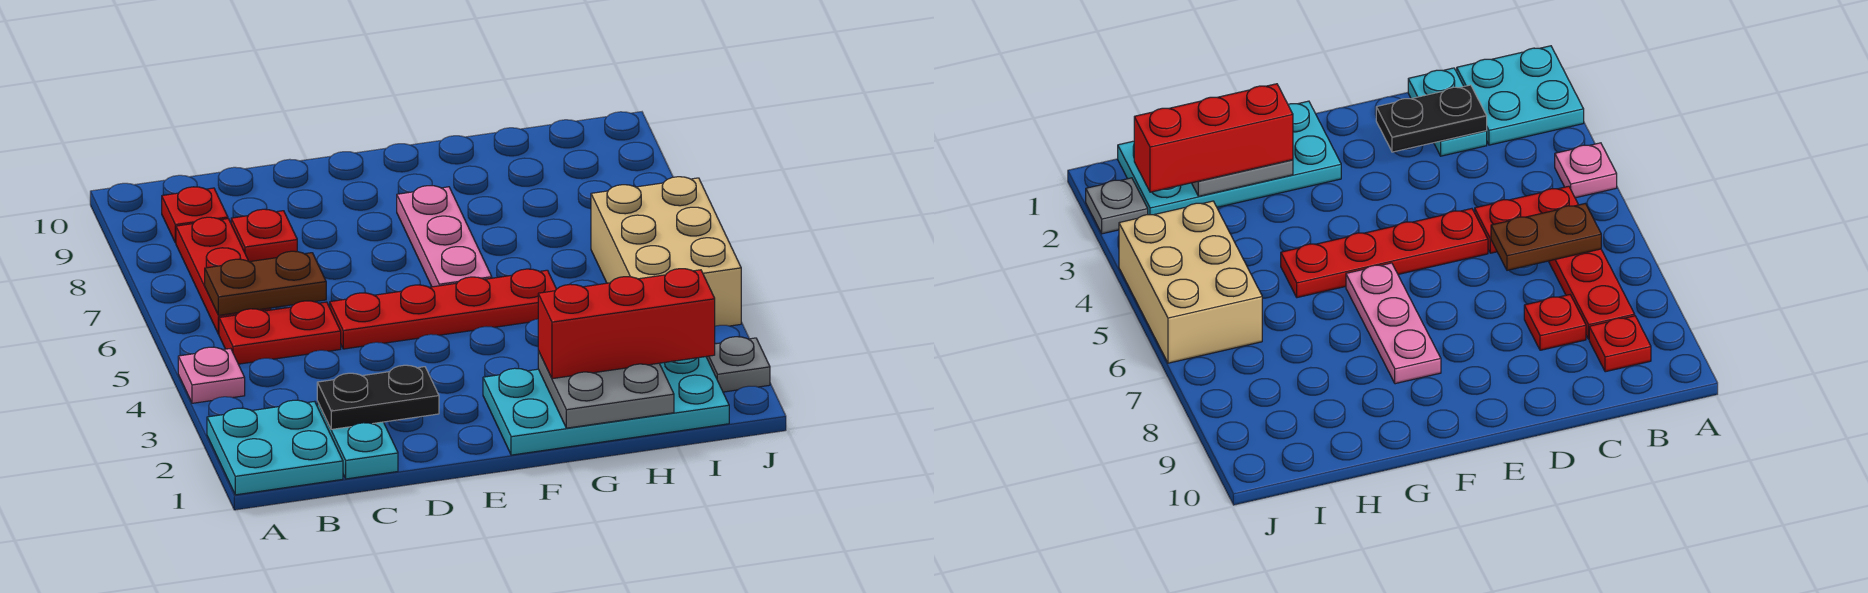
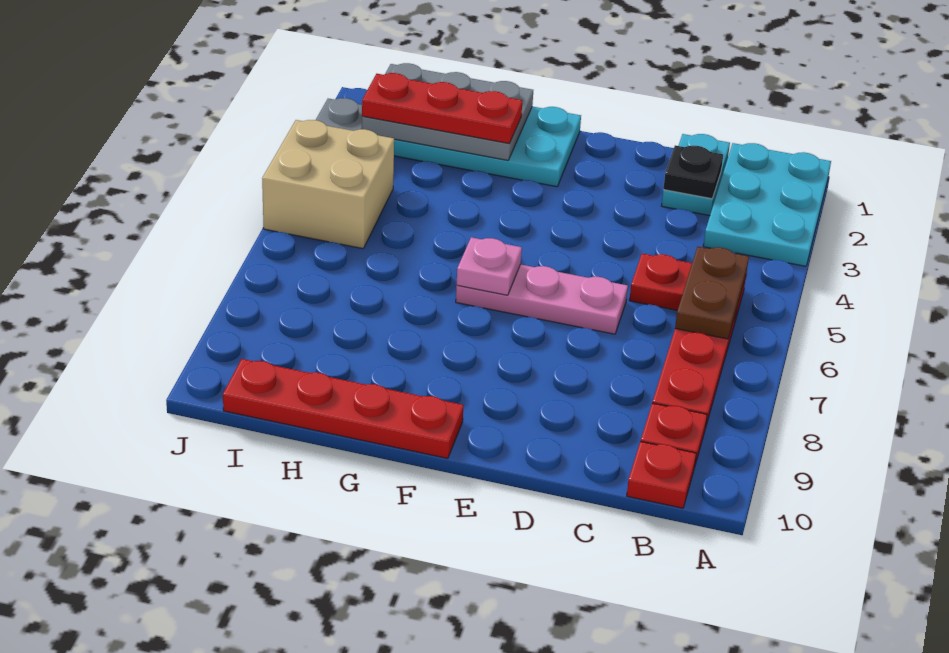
cyan plate A1:B2 level 1 -> cyan plate A1:B3 level 1
pink plate A4 level 1 -> pink plate F6 level 2
brown plate B6:C6 level 2 -> brown plate B5:B6 level 2
black plate C2:D2 level 2 -> black plate C2 level 2
red plate C8 level 1 -> red plate B10 level 1
red plate D5:G5 level 1 -> red plate F10:I10 level 1
pink plate F6:F8 level 1 -> pink plate D6:F6 level 1
grey plate G1:H2 level 2 -> grey plate G1:I2 level 2
red brick G2:I2 level 3 -> red plate G2:I2 level 3
tan brick I4:J6 level 1 -> tan brick I4:J5 level 1

